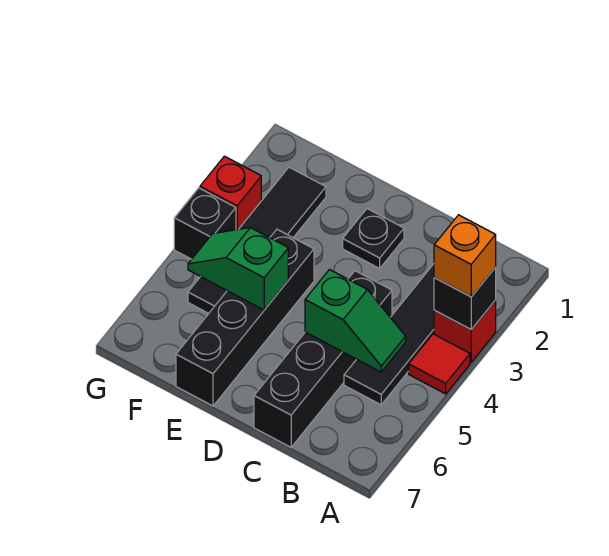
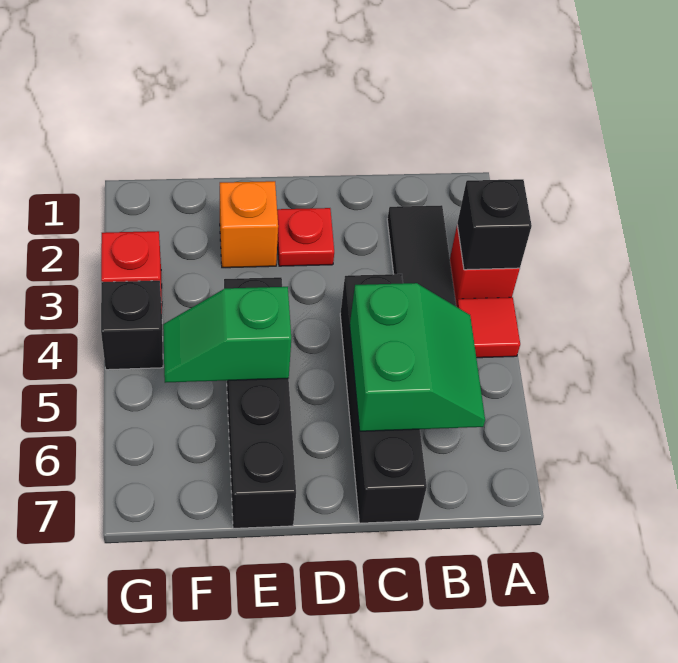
orange brick A3 level 3 -> orange brick E2 level 1
green slope B5:C5 level 2 top C -> green slope B5:C6 level 2 top C
black plate D2 level 1 -> red plate D2 level 1
black tile F2:F5 level 1 -> none

